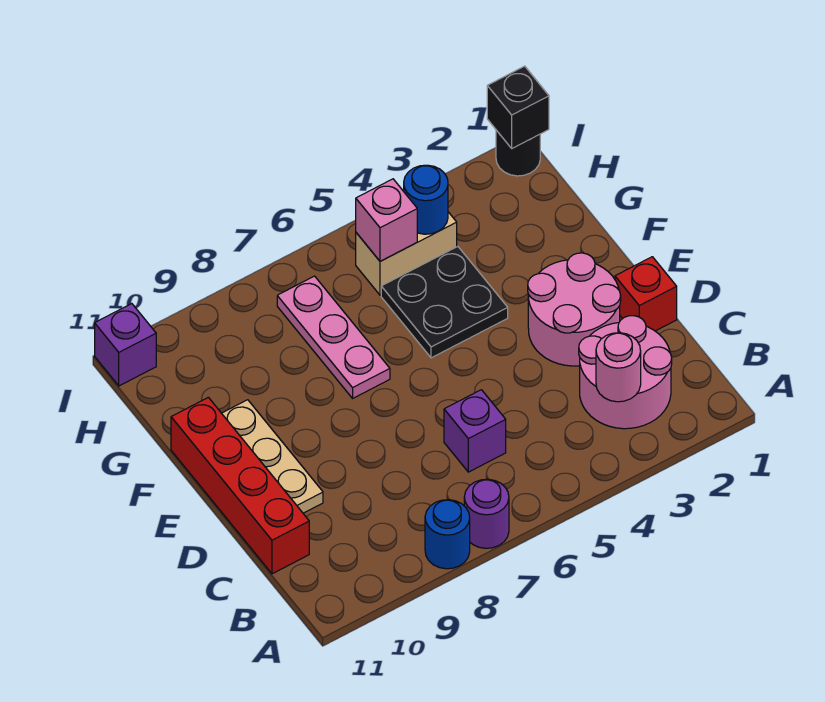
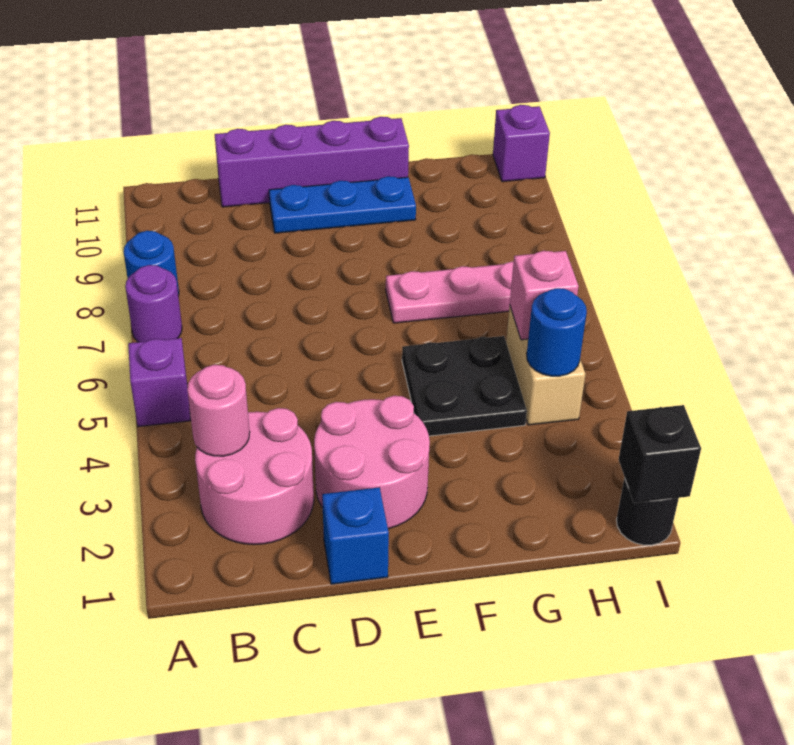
purple brick C6 level 1 -> purple brick A5 level 1
red brick C11:F11 level 1 -> purple brick C11:F11 level 1
red brick D1 level 1 -> blue brick D1 level 1
tan plate D10:F10 level 1 -> blue plate D10:F10 level 1

